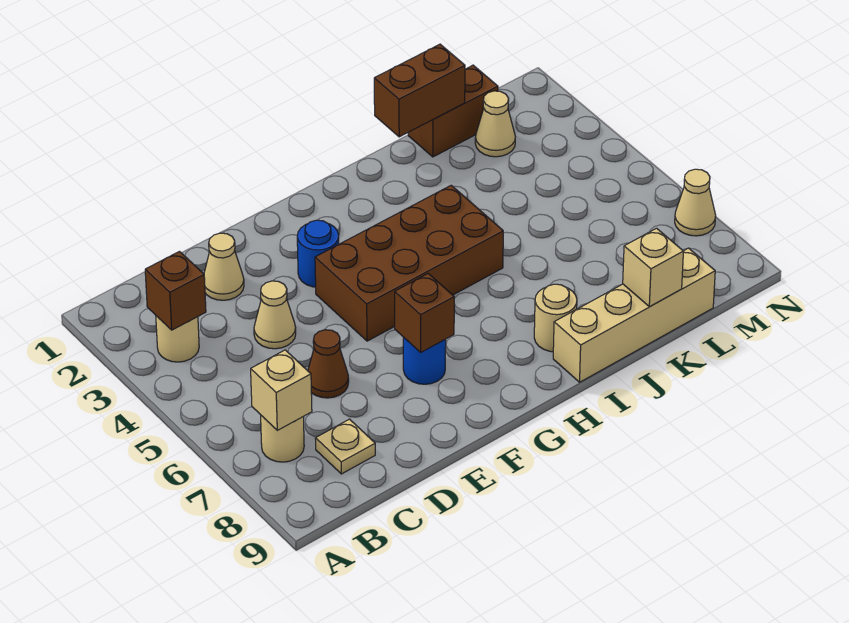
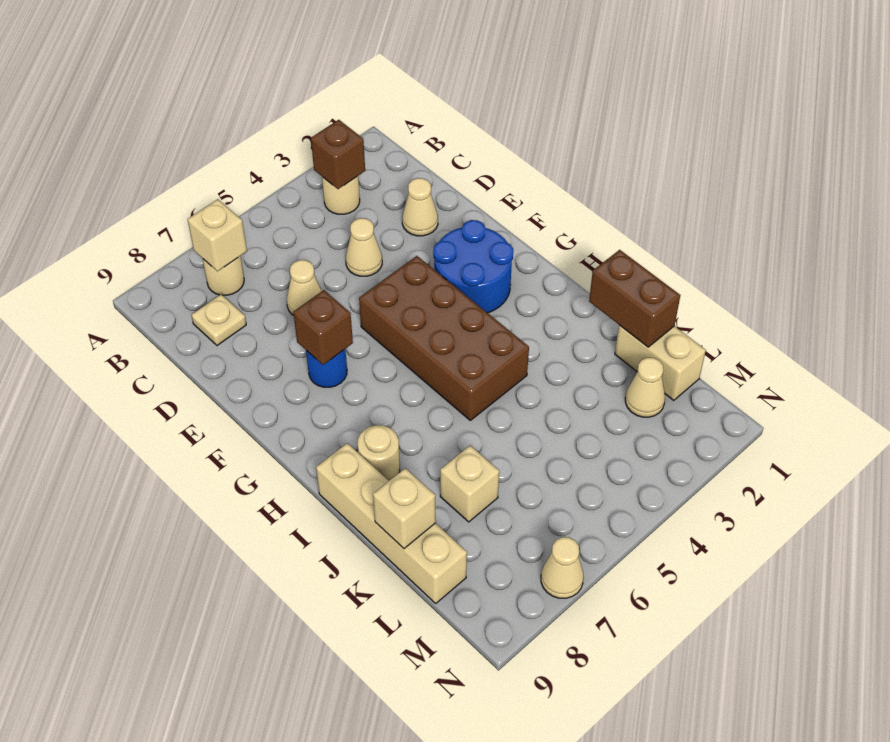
brown cone D6 level 1 -> tan cone D6 level 1
blue round brick F3 level 1 -> blue round brick F2:G3 level 1
brown brick K1:L1 level 1 -> tan brick K1:L1 level 1
none -> tan brick K7 level 1

